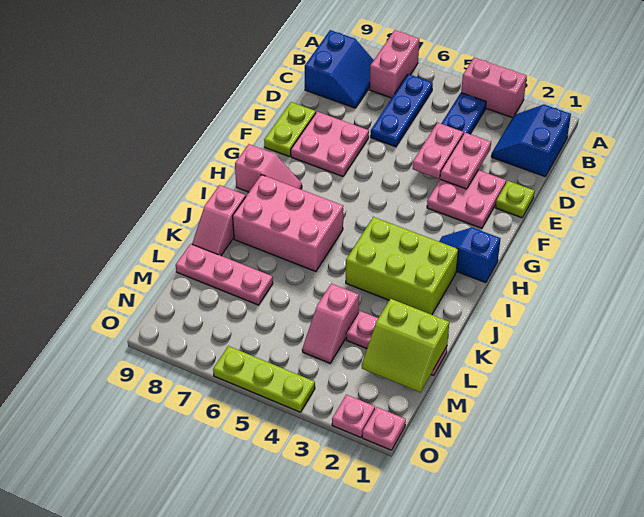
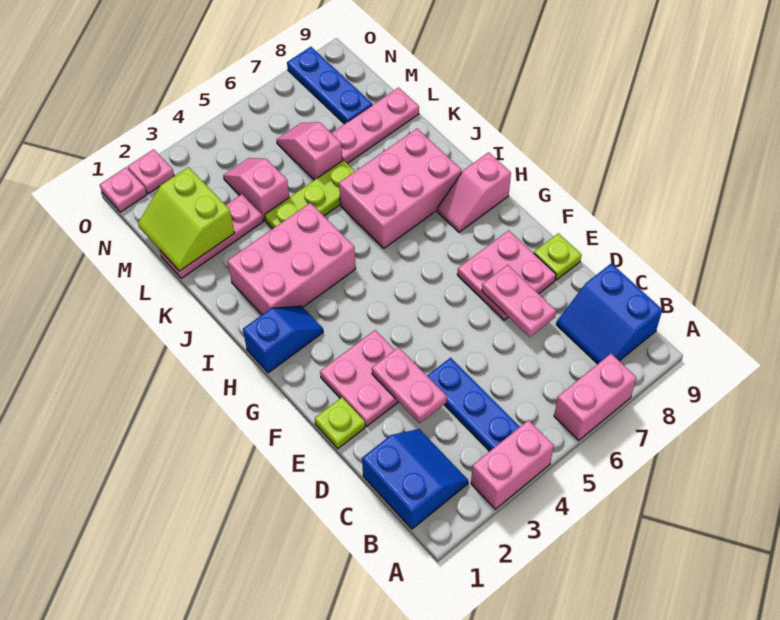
pink brick A7:B7 level 1 -> pink brick A6:A7 level 1
blue plate B6:D6 level 1 -> blue plate M8:O8 level 1
pink plate D4:E4 level 2 -> pink plate D7:E7 level 2
lime plate E9:F9 level 1 -> lime plate E9 level 1
lime brick I2:J4 level 1 -> pink brick I2:J4 level 1
pink slope J9:K9 level 1 top J -> pink slope L6:M6 level 1 top L
lime slope L1:M2 level 2 top L -> lime slope L1:M2 level 2 top 2
lime plate O4:O6 level 1 -> lime plate K4:K6 level 1

